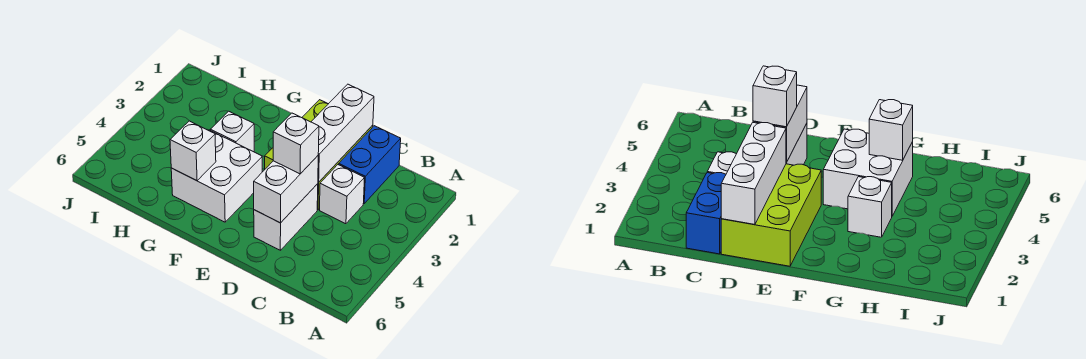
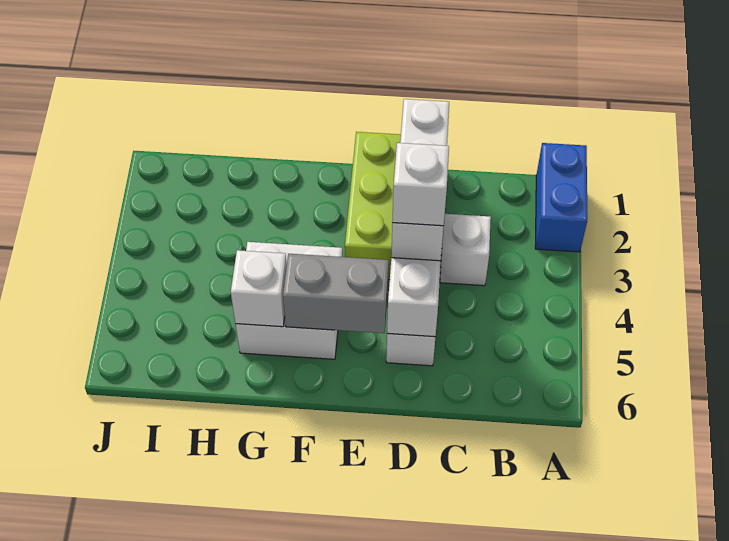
blue brick C1:C2 level 1 -> blue brick A1:A2 level 1
none -> grey brick E5:F5 level 2
white brick G3 level 1 -> white brick D4 level 4

